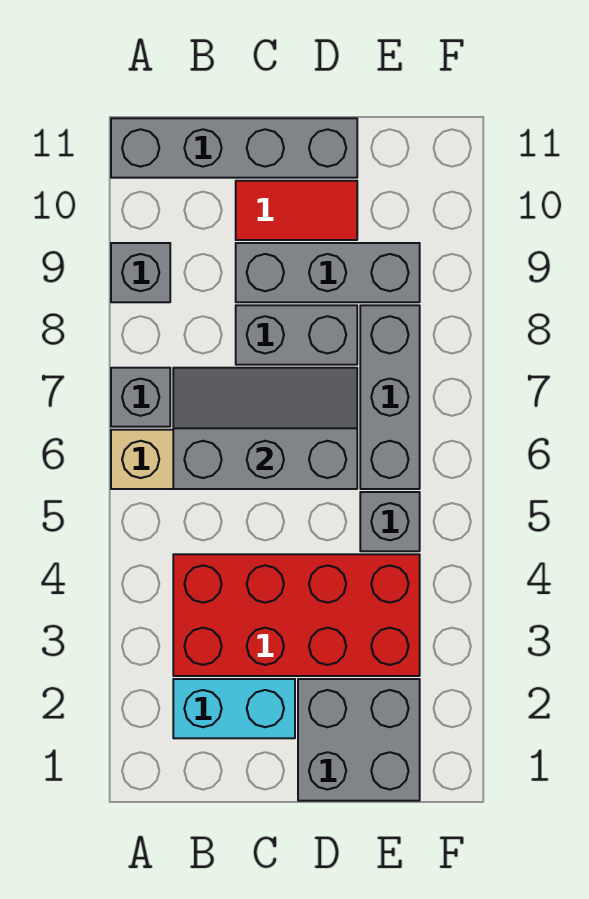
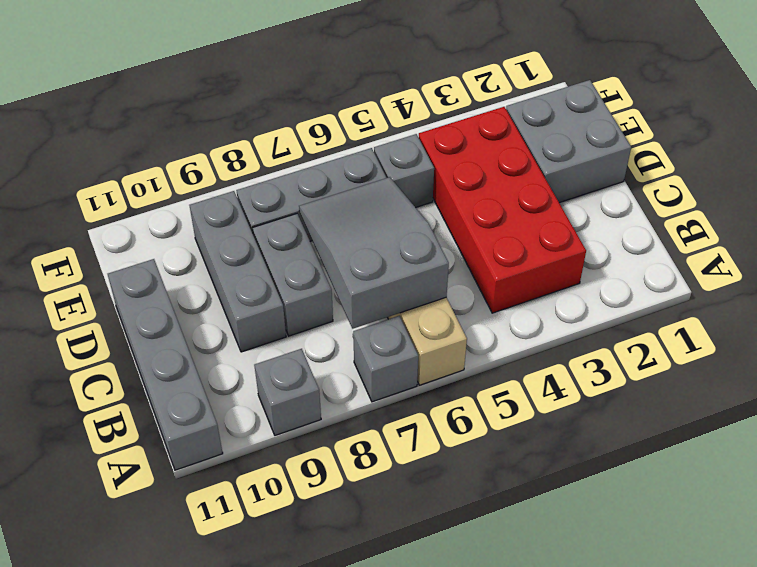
cyan brick B2:C2 level 1 -> none
grey slope B6:D7 level 2 top 6 -> grey slope B6:D7 level 2 top B
red tile C10:D10 level 1 -> none

